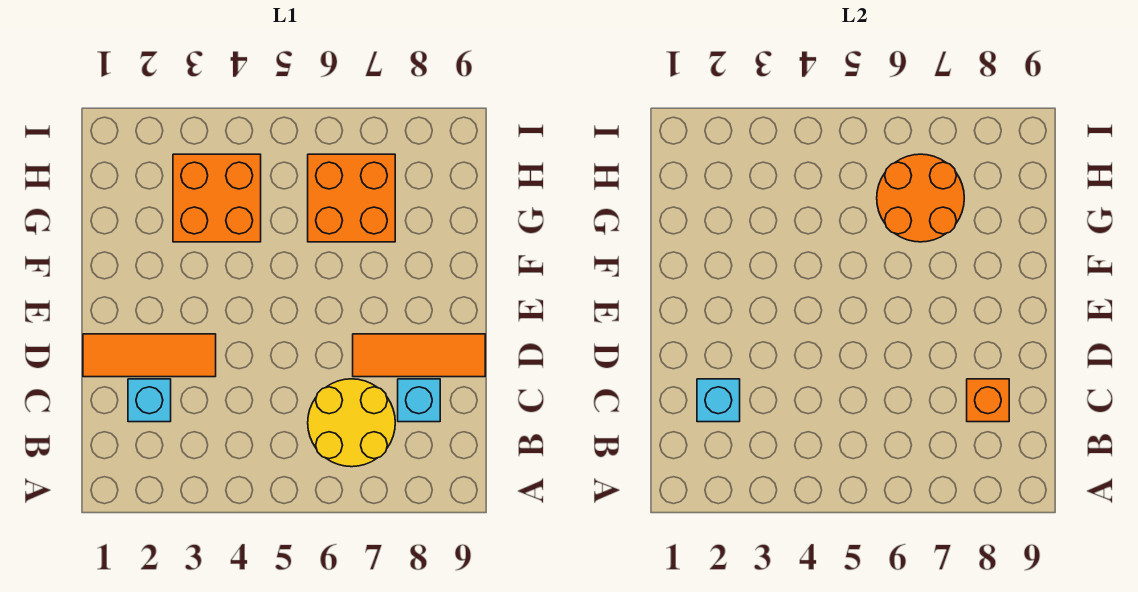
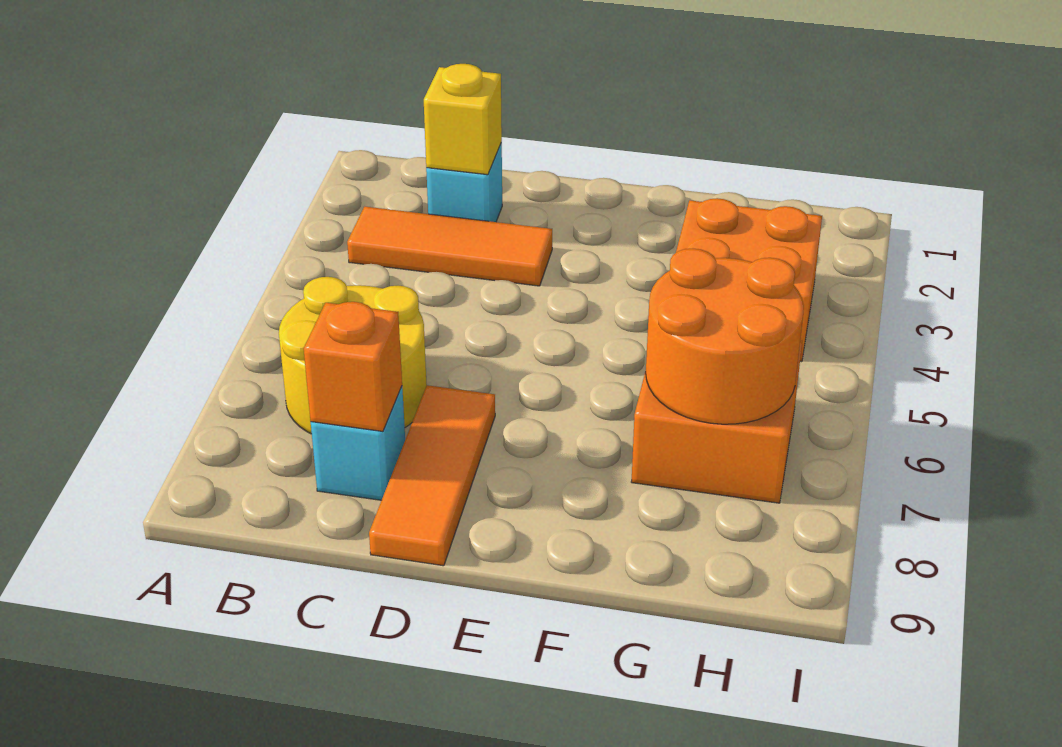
cyan brick C2 level 2 -> yellow brick C2 level 2
orange tile D1:D3 level 1 -> orange tile B3:D3 level 1

